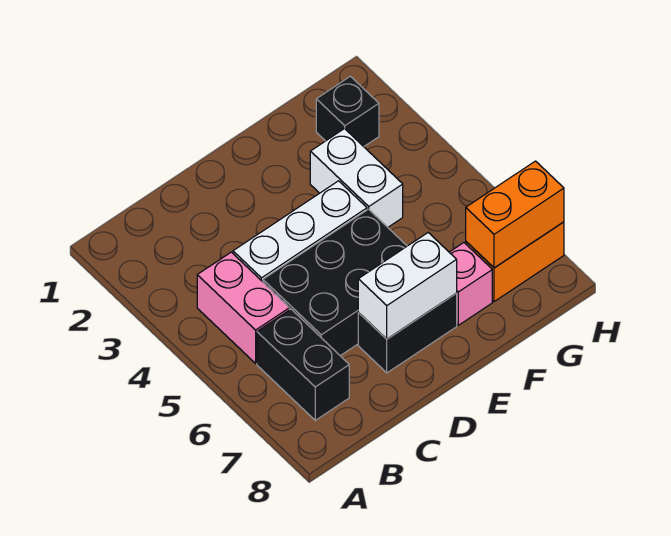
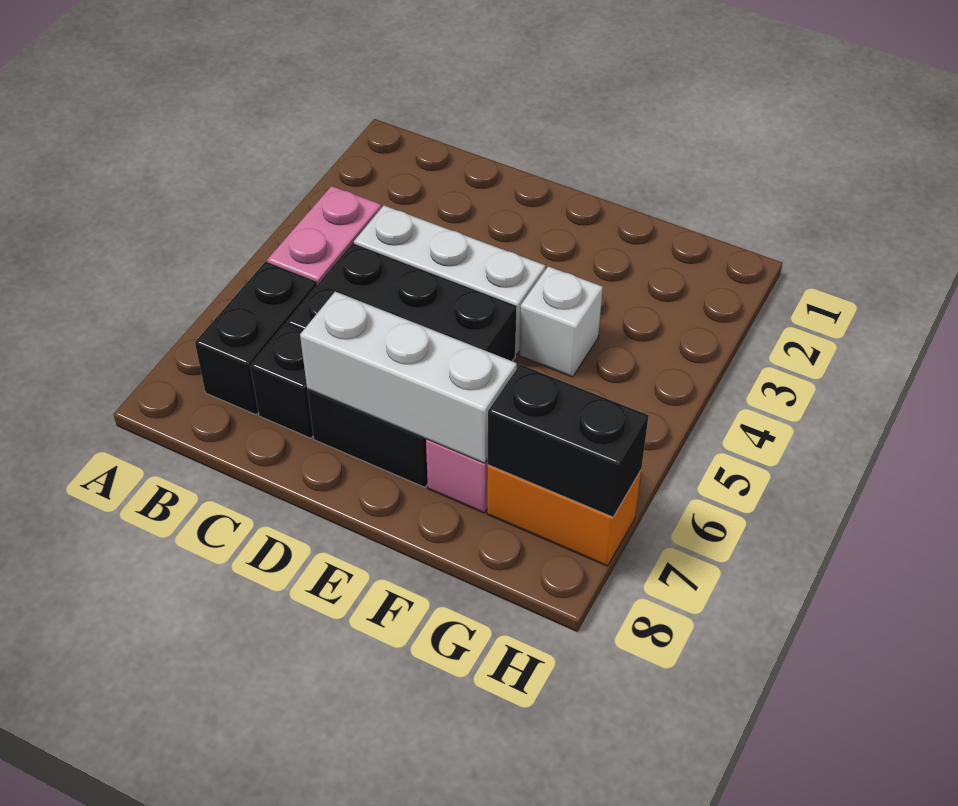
white brick D7:E7 level 2 -> white brick D7:F7 level 2
white brick F3:F4 level 1 -> white brick F4 level 1
black brick G2 level 1 -> black brick C7 level 1
orange brick G7:H7 level 2 -> black brick G7:H7 level 2

